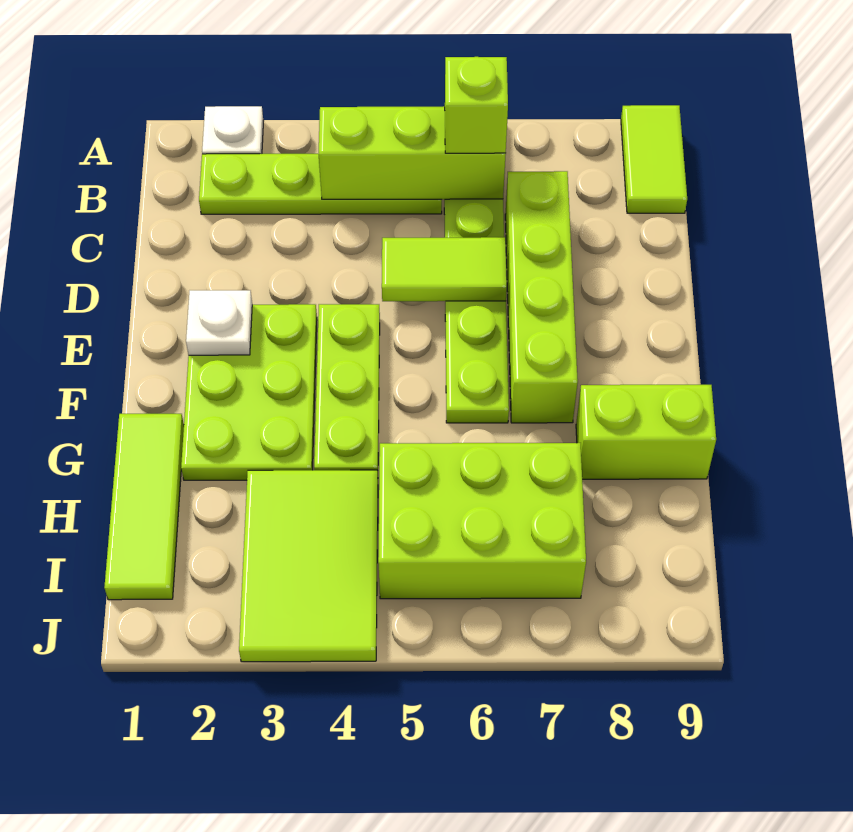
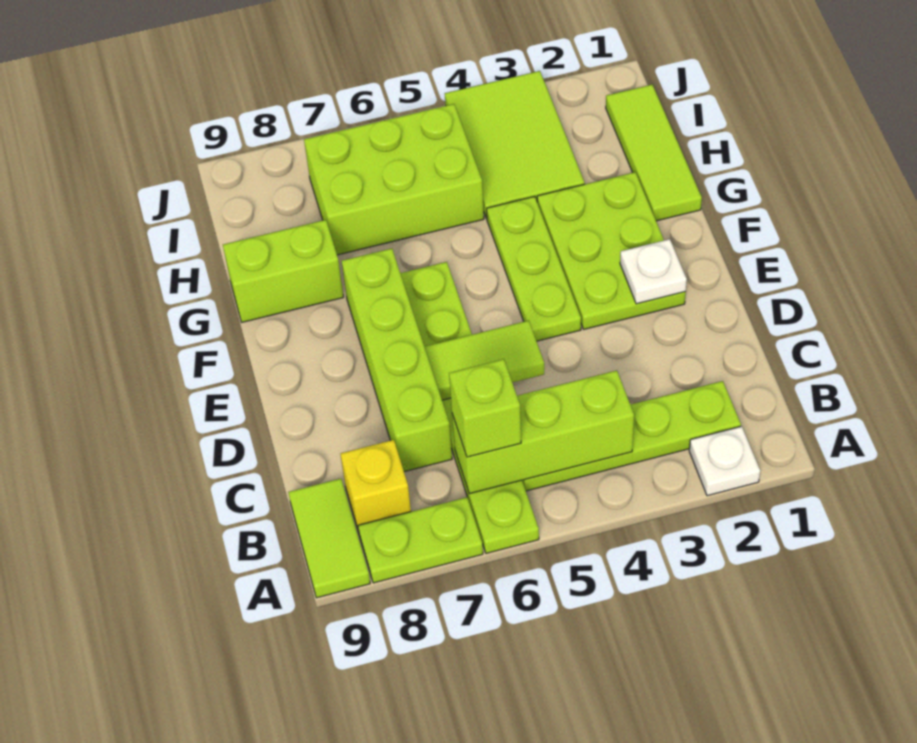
none -> lime plate A7:A8 level 1
none -> yellow brick B8 level 1

